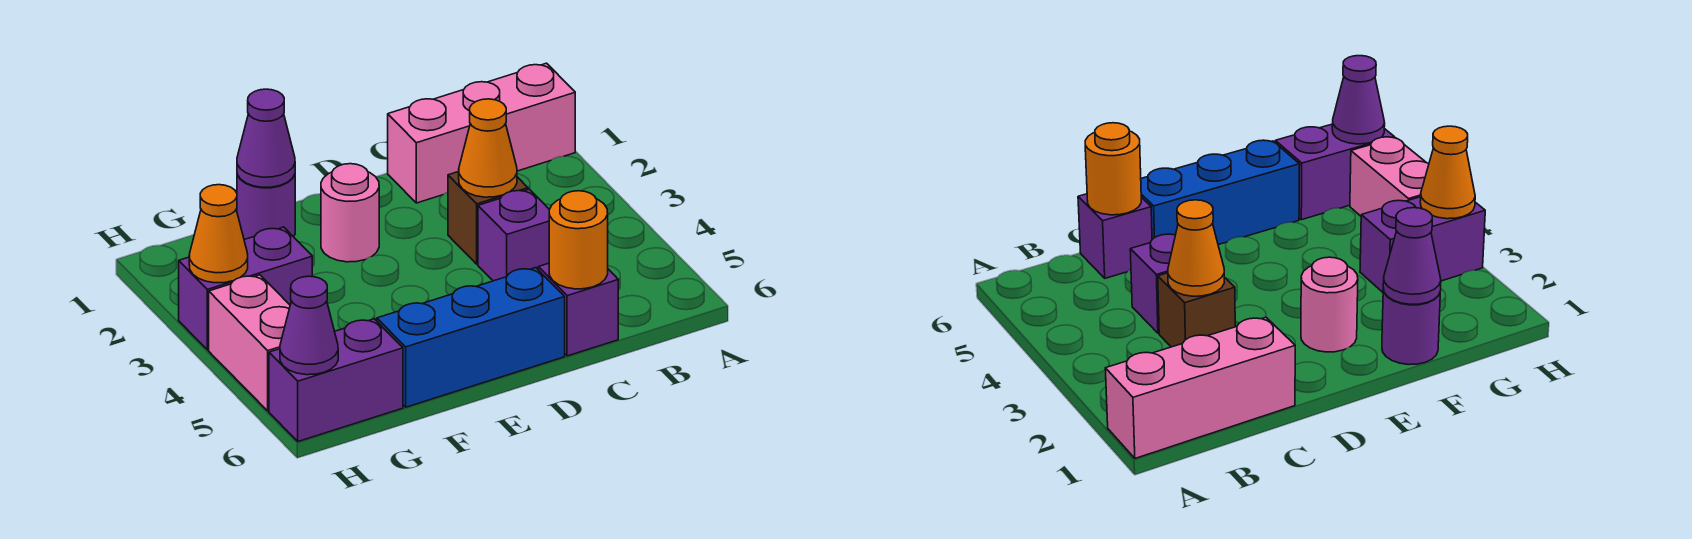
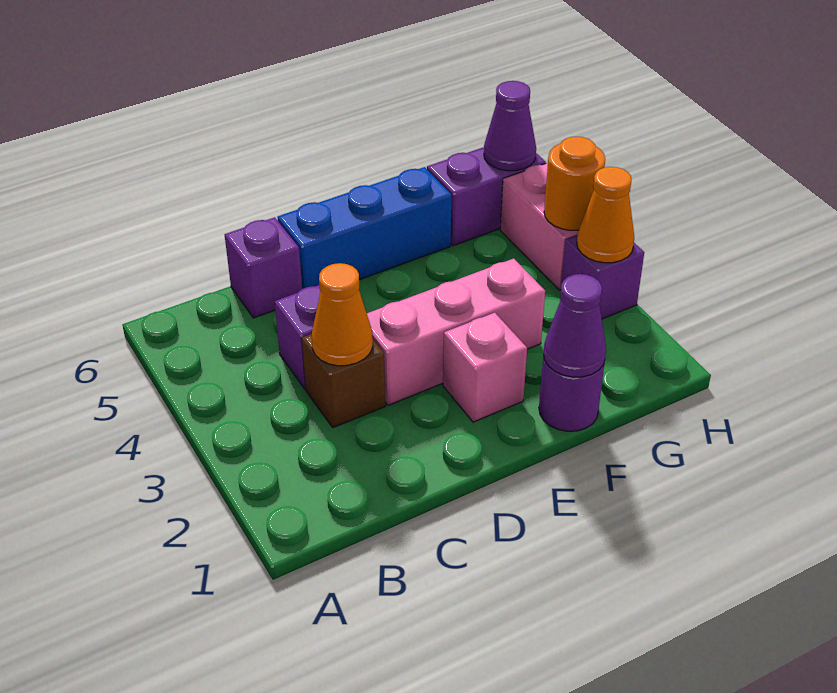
pink brick A1:C1 level 1 -> pink brick D3:F3 level 1
orange round brick C6 level 2 -> orange round brick H4 level 2
pink round brick E2 level 1 -> pink brick E2 level 1
purple brick G3:H3 level 1 -> purple brick H3 level 1

